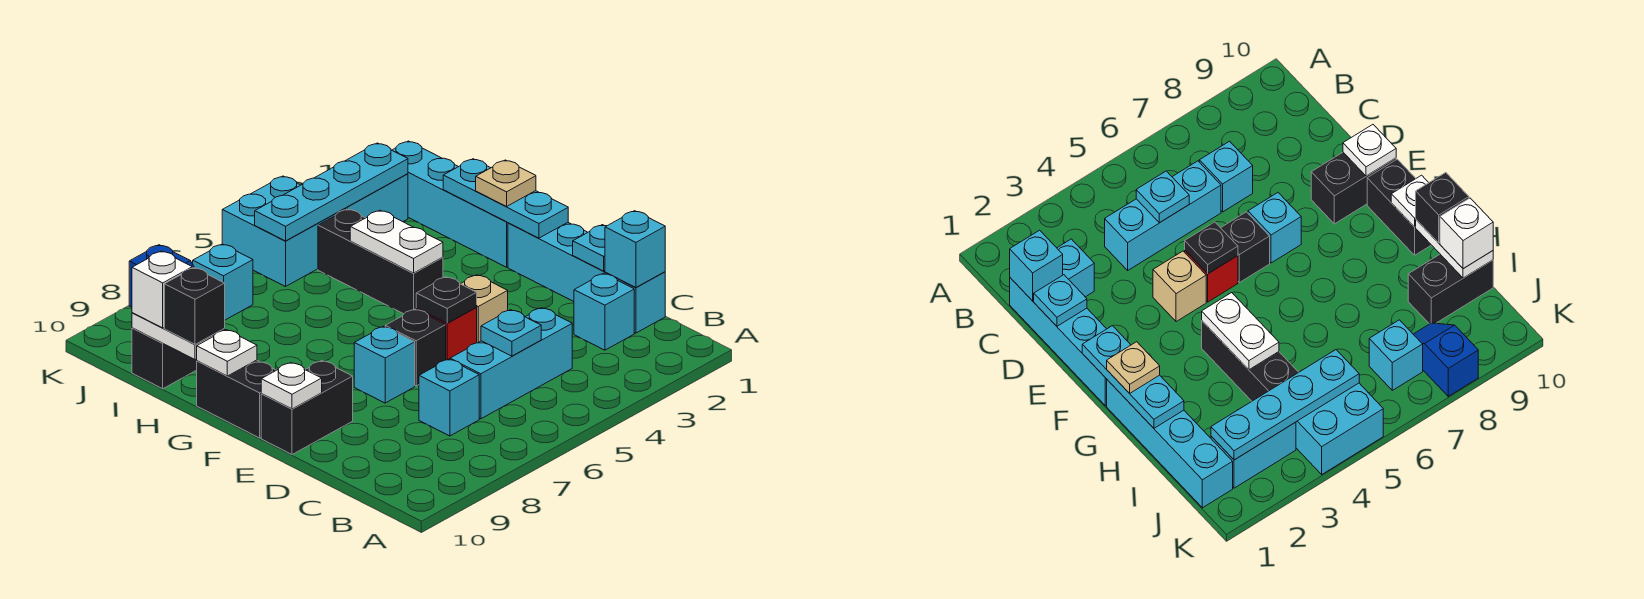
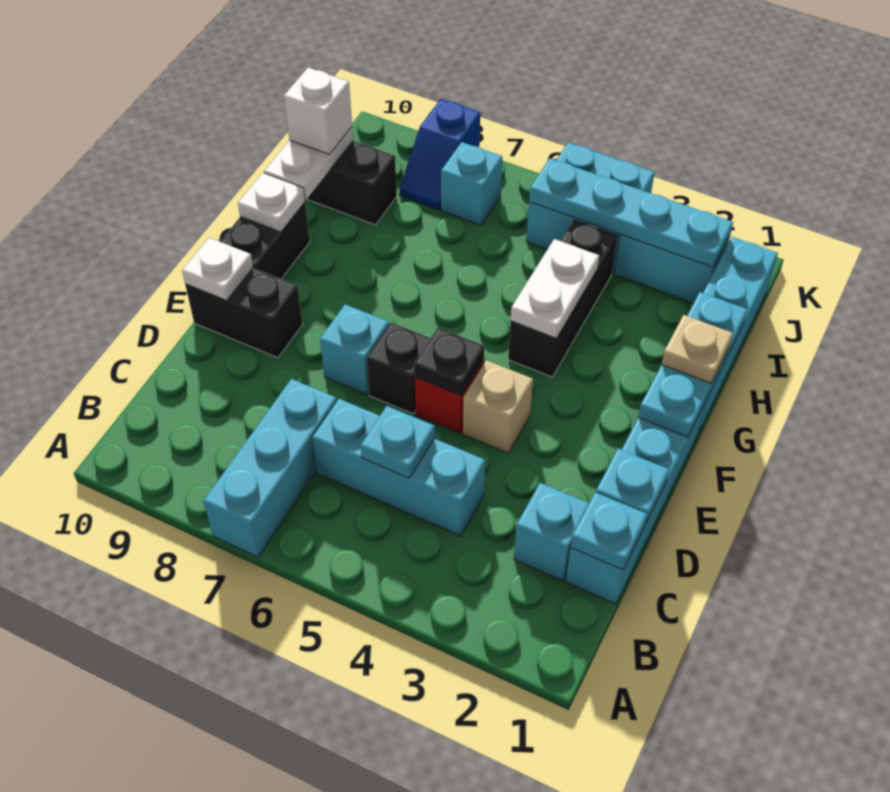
cyan brick C1 level 2 -> cyan plate C1 level 2
cyan brick C7 level 1 -> cyan brick A7:C7 level 1
black brick H10 level 3 -> none

